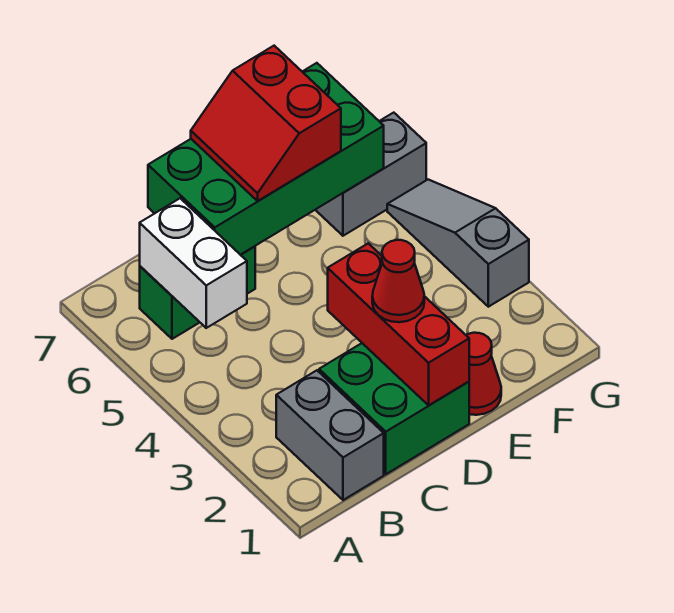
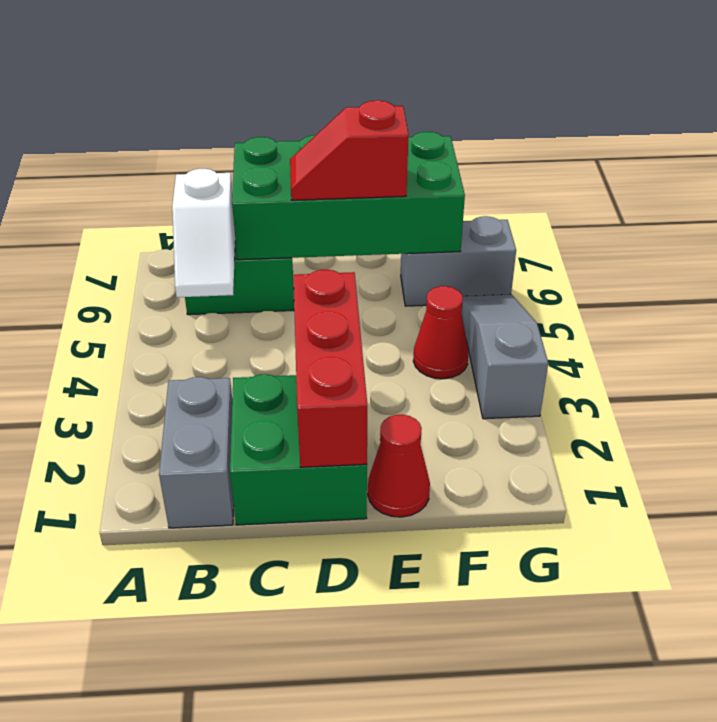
white brick B5:B6 level 2 -> white slope B5:B6 level 2 top 6
red cone D2 level 3 -> red cone F4 level 1
red slope D6:E7 level 3 top E -> red slope D6:E6 level 3 top E

